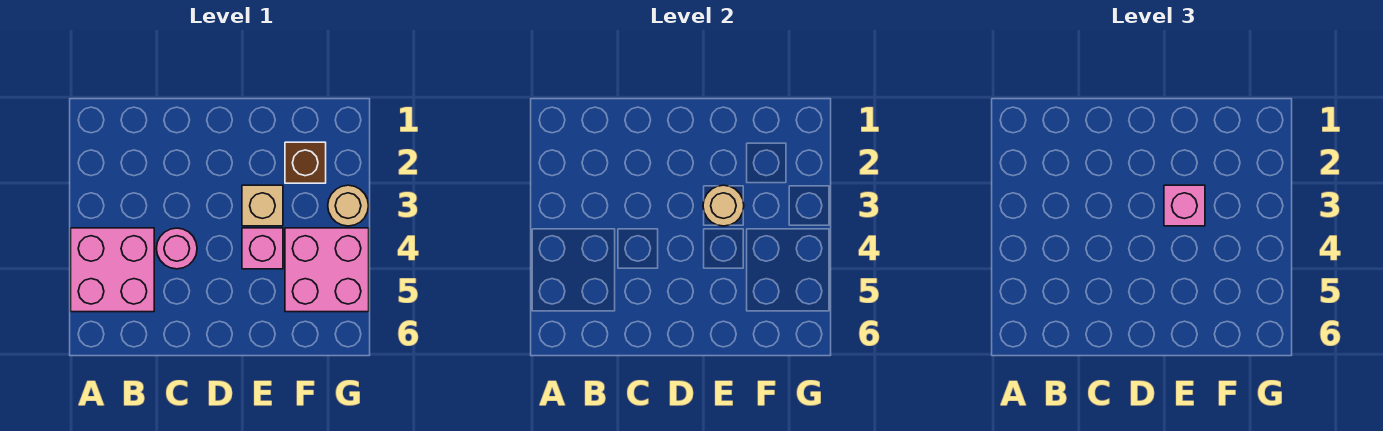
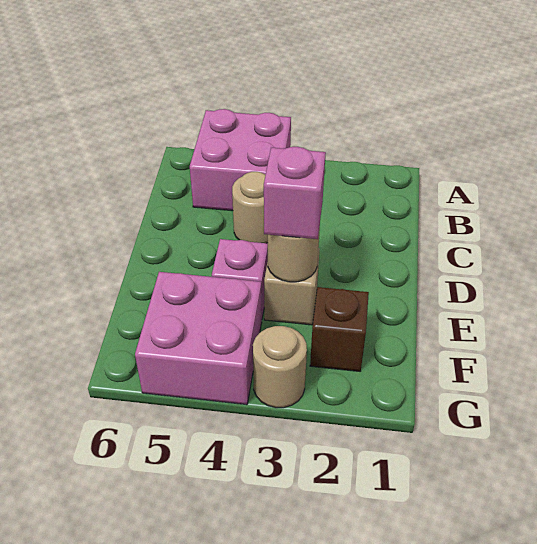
pink round brick C4 level 1 -> tan round brick C4 level 1

